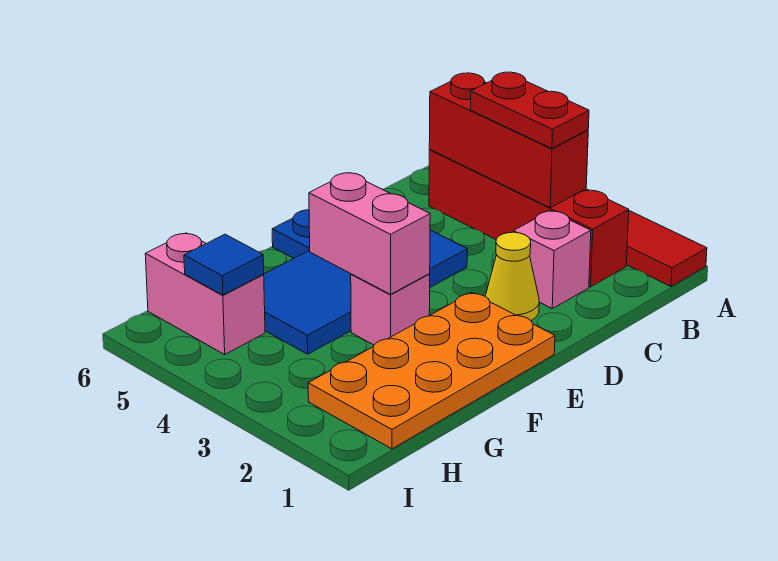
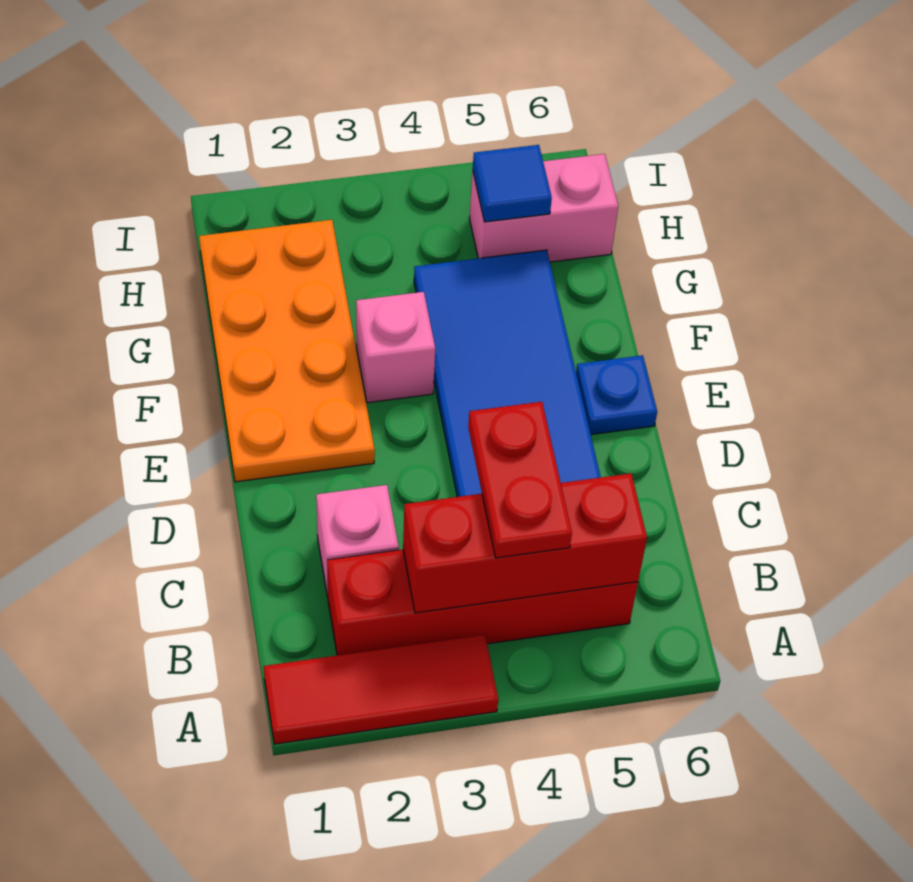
red plate B3:B4 level 3 -> red plate B4:C4 level 3
yellow cone D2 level 1 -> none
pink brick F3:F4 level 2 -> none

